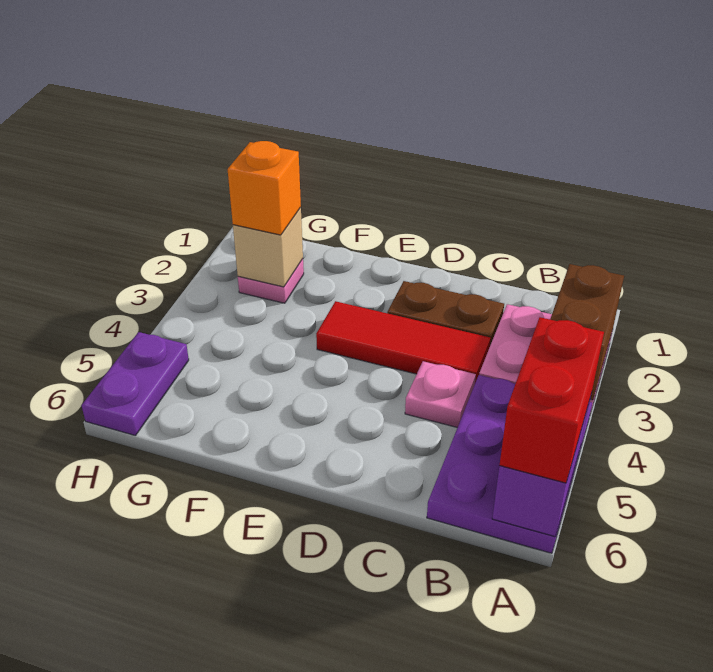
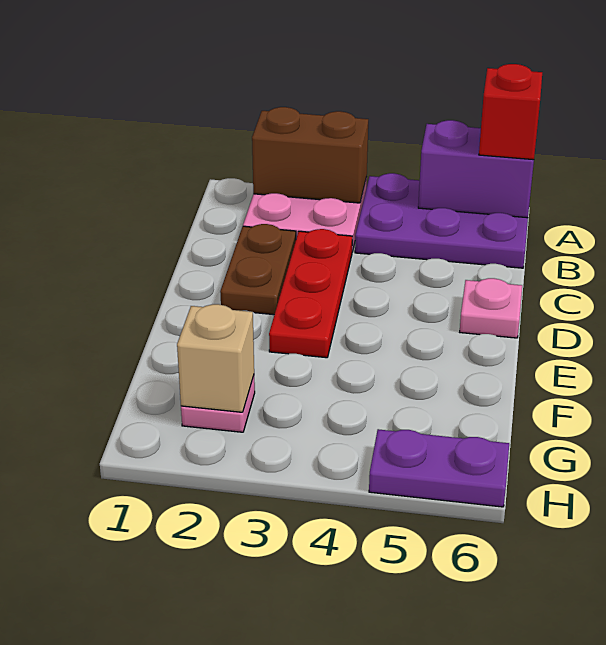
red brick A5:A6 level 3 -> red brick A6 level 3
red tile C3:E3 level 1 -> red plate C3:E3 level 1
pink plate C4 level 1 -> pink plate D6 level 1
orange brick G2 level 3 -> none

